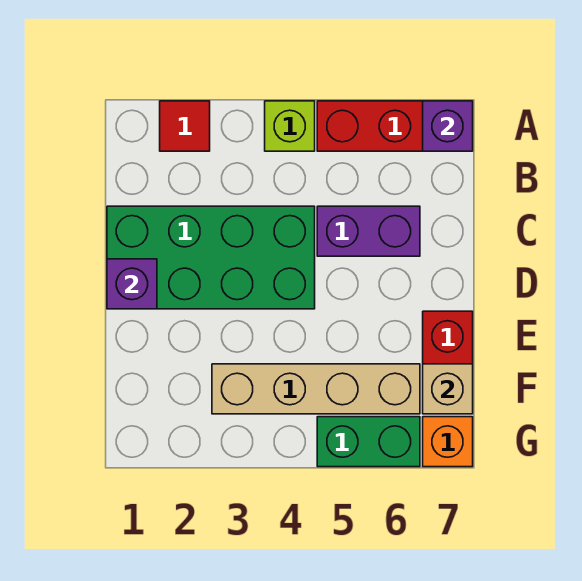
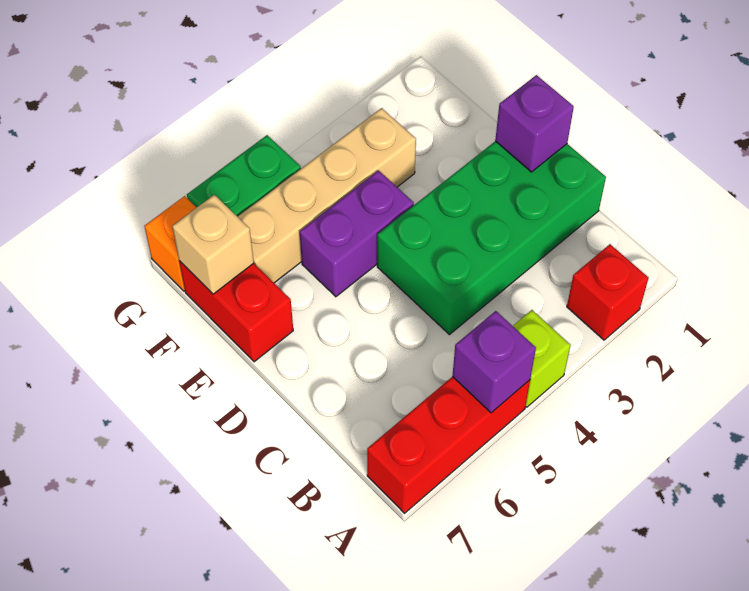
red tile A2 level 1 -> red brick A2 level 1
purple brick A7 level 2 -> purple brick A5 level 2
purple brick C5:C6 level 1 -> purple brick E4:E5 level 1

